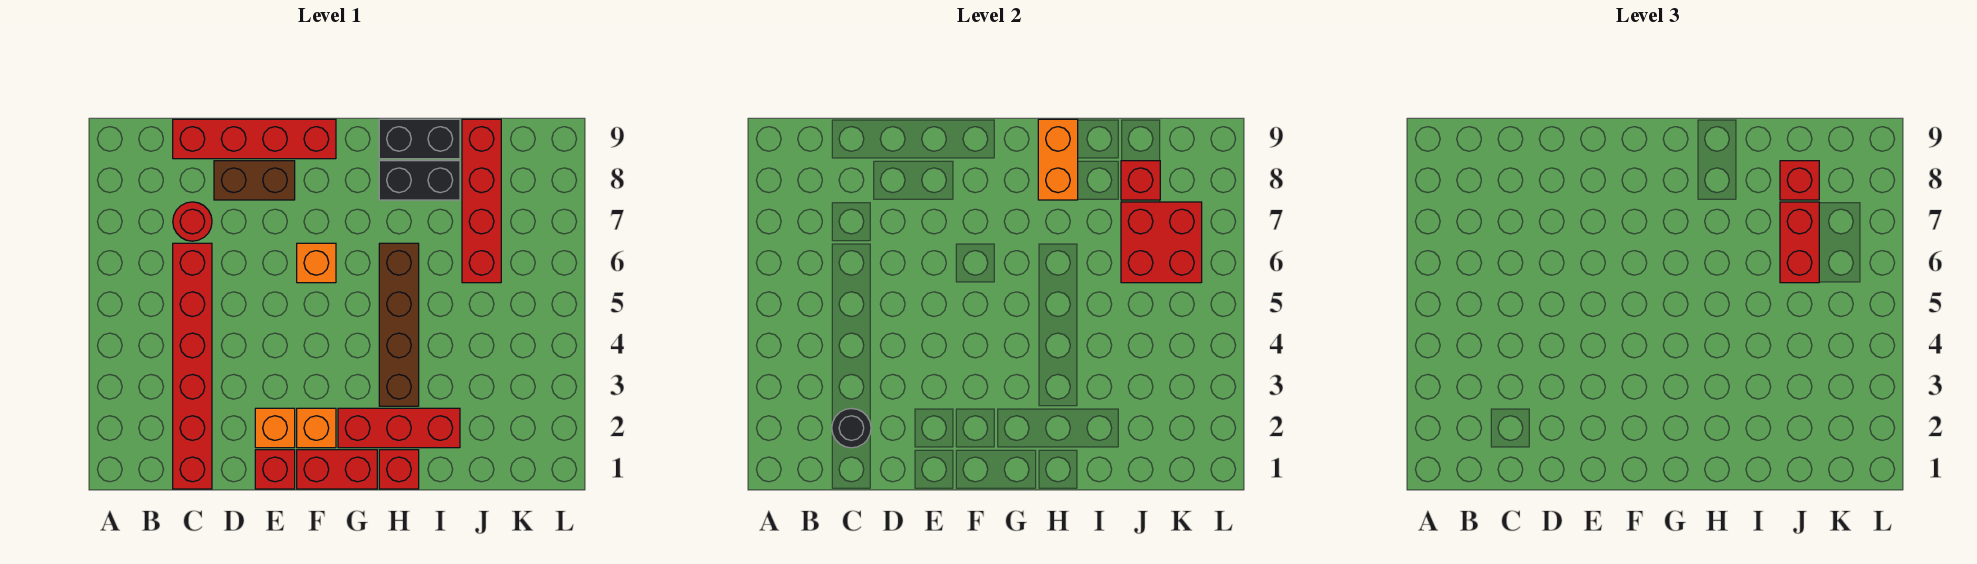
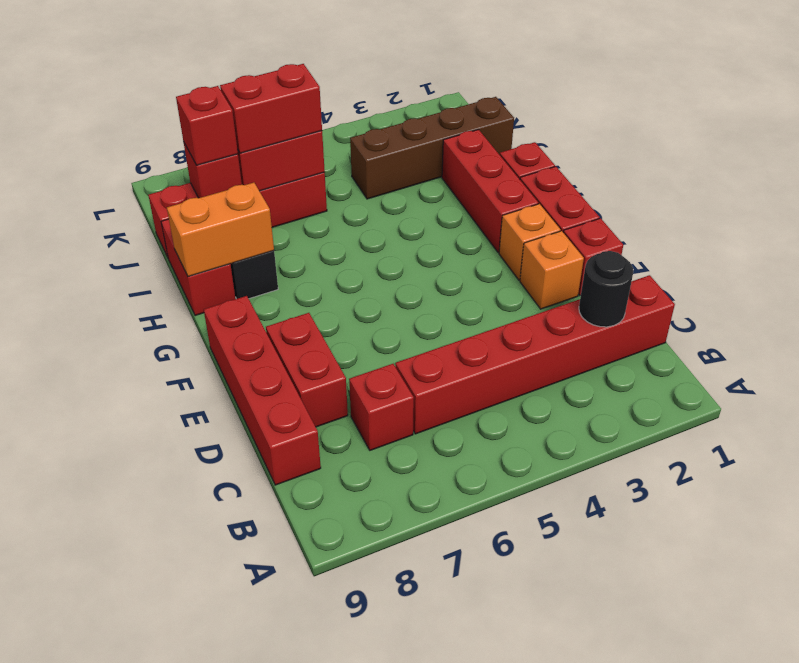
red round brick C7 level 1 -> red brick C7 level 1
brown brick D8:E8 level 1 -> red brick D8:E8 level 1
orange brick F6 level 1 -> none
brown brick H3:H6 level 1 -> brown brick J1:J4 level 1
black brick H9:I9 level 1 -> red brick H9:I9 level 1

